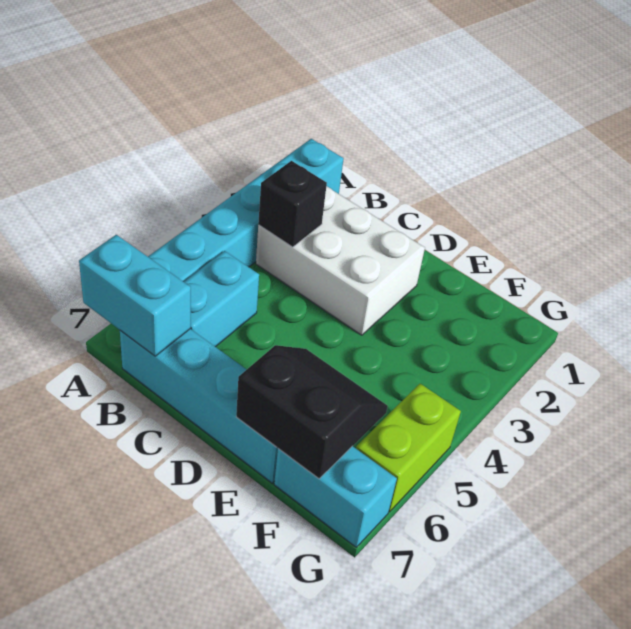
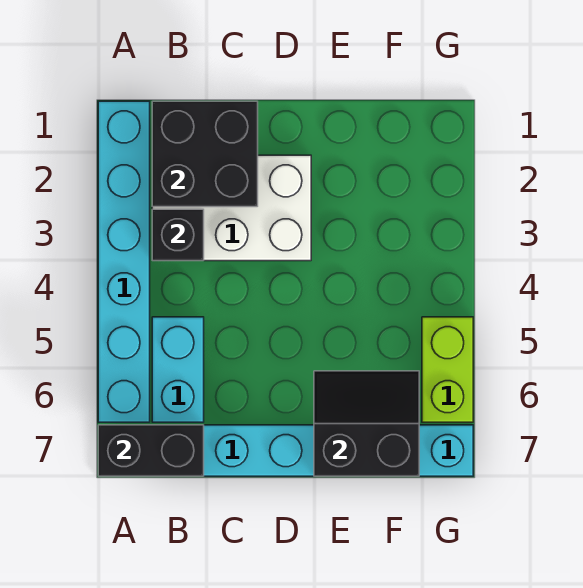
cyan brick A7:B7 level 2 -> black brick A7:B7 level 2
none -> black brick B1:C2 level 2

